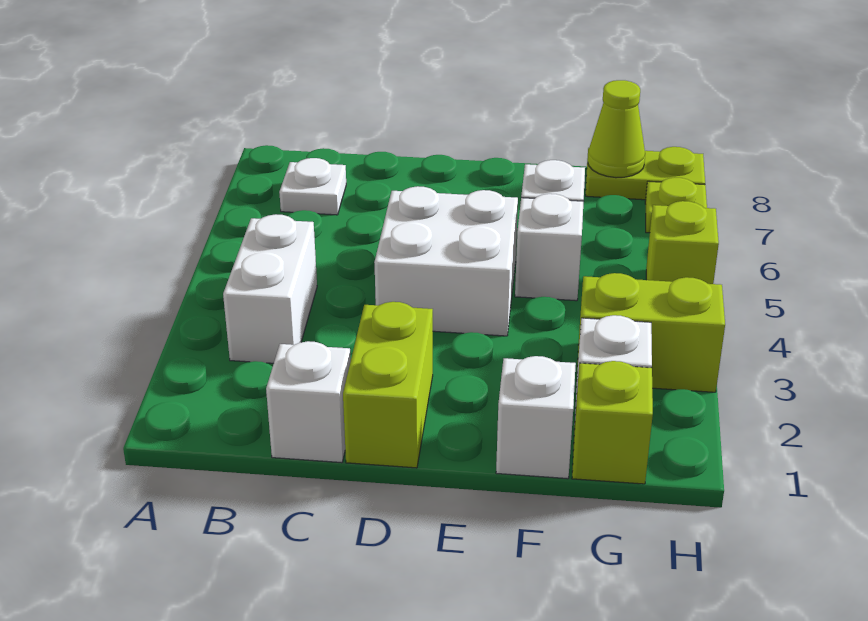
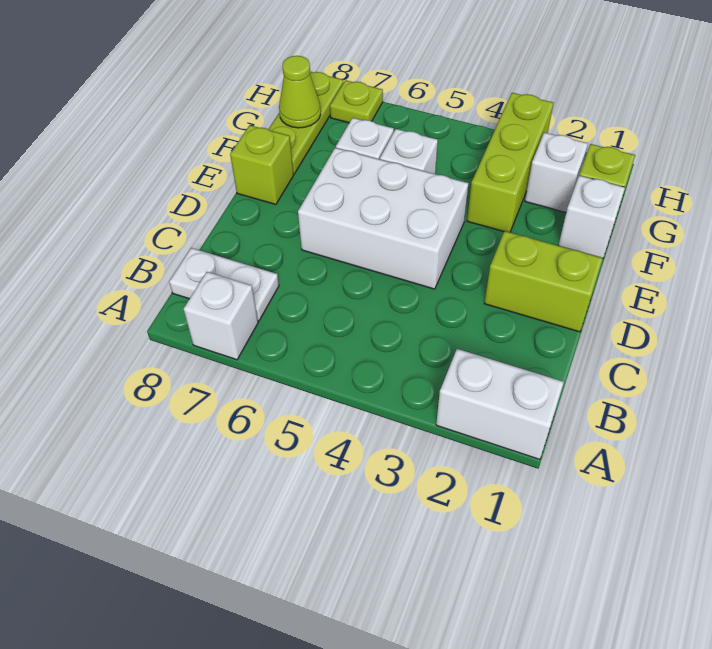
white brick B3:B4 level 1 -> white brick A1:A2 level 1
white plate B7 level 1 -> white plate B7:B8 level 1
white brick C1 level 1 -> white brick A7 level 1
white brick D4:E5 level 1 -> white brick D4:E6 level 1
lime brick G3:H3 level 1 -> lime brick F3:H3 level 1
lime plate G8:H8 level 1 -> lime plate F8:H8 level 1
lime brick H5 level 1 -> lime brick E8 level 1

